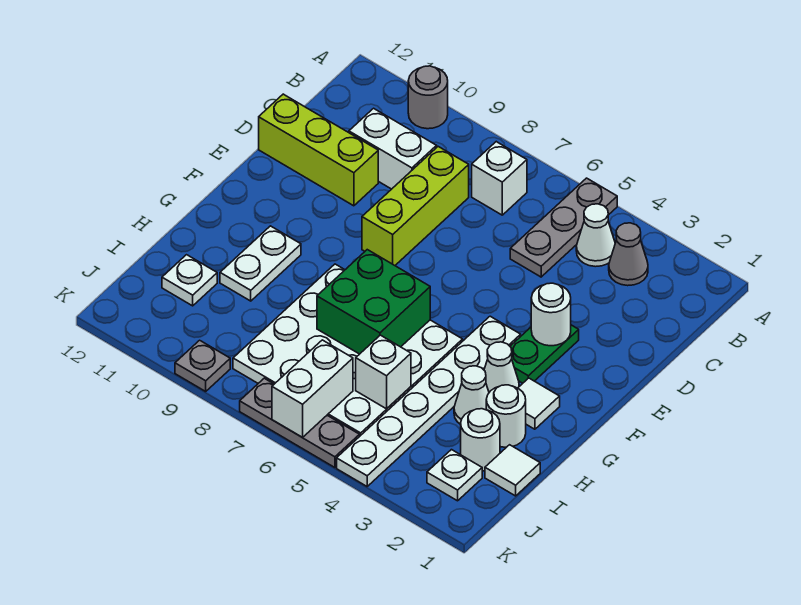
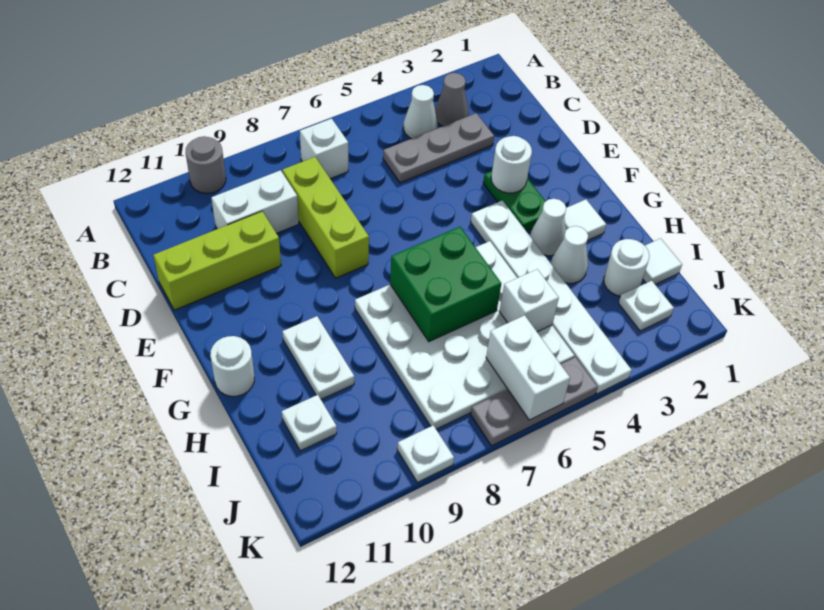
grey plate A5:C5 level 1 -> grey plate C3:C5 level 1
white round brick H2 level 1 -> white round brick G12 level 1
grey plate K9 level 1 -> white plate K9 level 1

